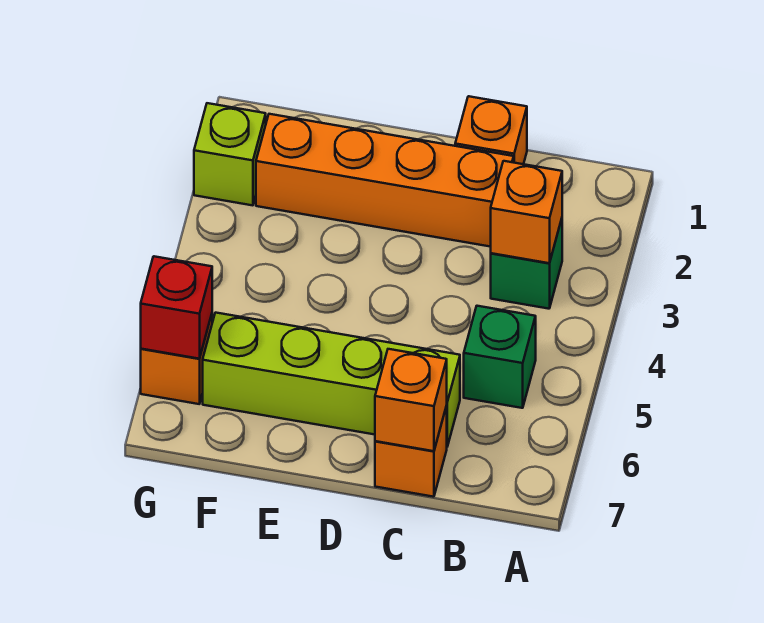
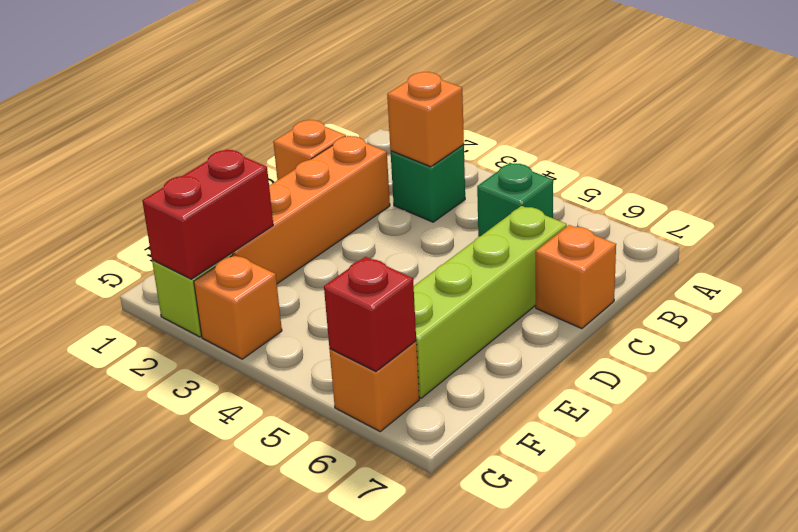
orange brick C7 level 2 -> orange brick G3 level 1
none -> red brick F2:G2 level 2

